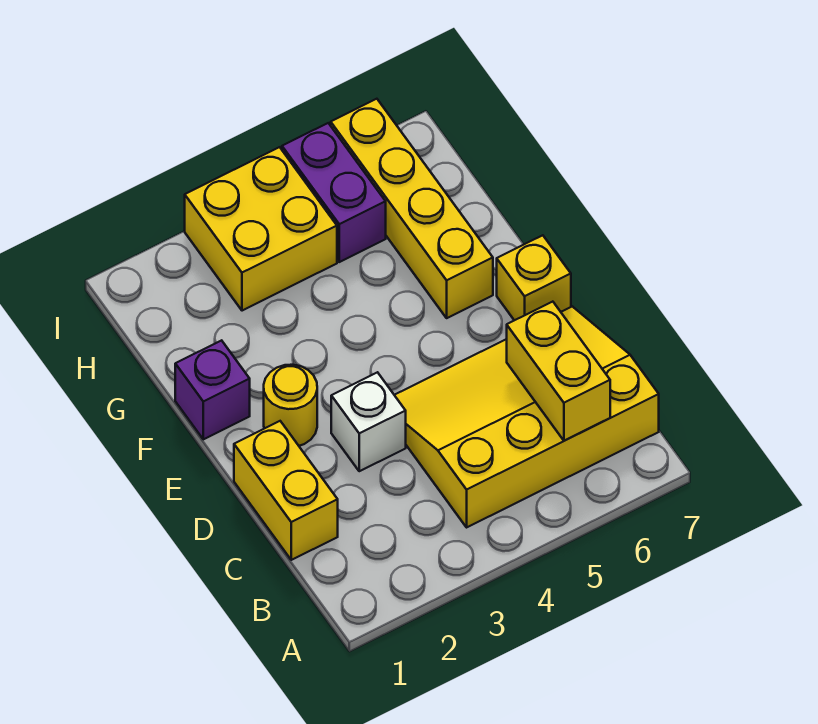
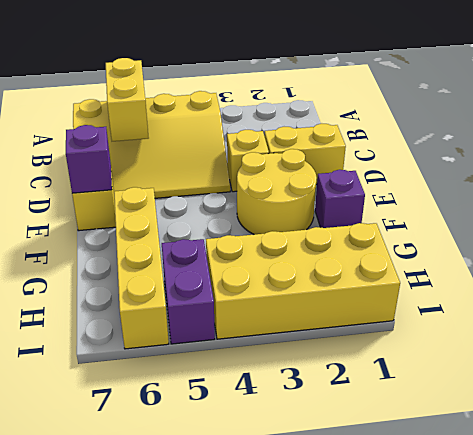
yellow brick C1:D1 level 1 -> yellow brick D1:D2 level 1
white brick D3 level 1 -> yellow brick D3 level 1
yellow round brick E2 level 1 -> yellow round brick E2:F3 level 1
none -> purple brick E7 level 2
yellow brick H3:I4 level 1 -> yellow brick H1:I4 level 1

